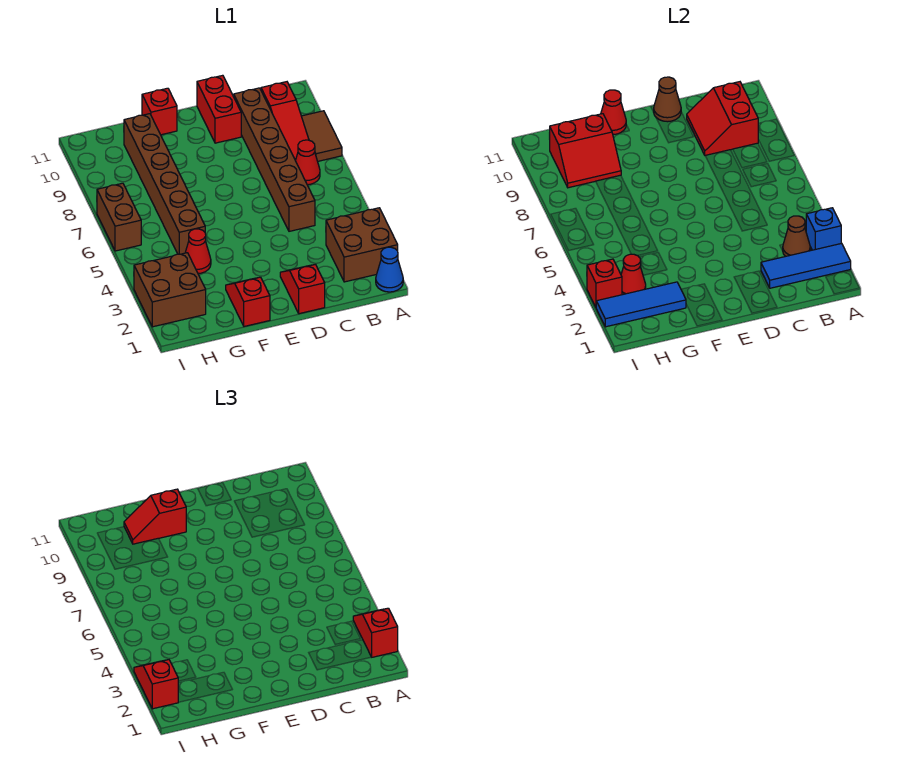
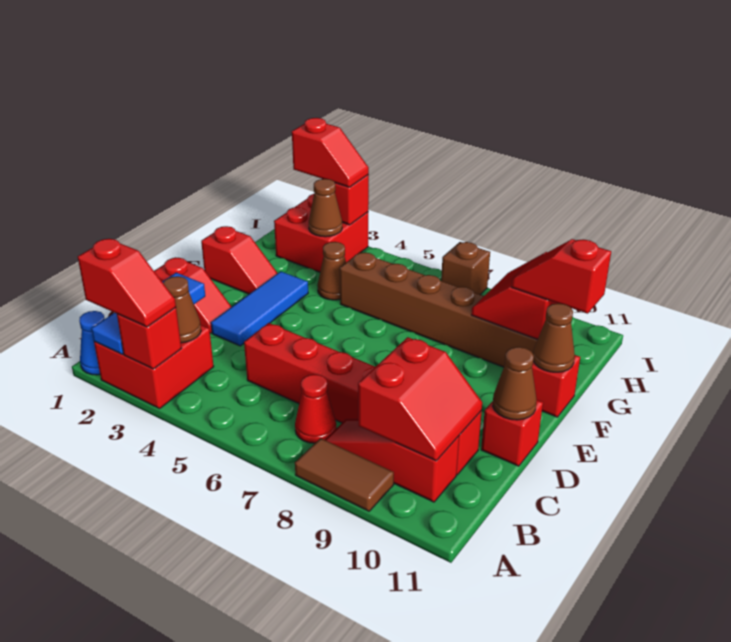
brown brick A2:B3 level 1 -> red brick A2:B3 level 1
blue brick A3 level 2 -> red brick A3 level 2
red slope B9:C10 level 2 top B -> red slope B9:C10 level 2 top 9
brown brick C5:C10 level 1 -> red brick C5:C10 level 1
red brick D10:D11 level 1 -> red brick D11 level 1
red slope F10:G10 level 3 top F -> red slope G10:G11 level 3 top 11
red cone F11 level 2 -> brown cone F11 level 2
blue tile G2:I2 level 2 -> blue tile D3:F3 level 1
red cone G4 level 1 -> brown cone G4 level 1
brown brick H2:I3 level 1 -> red brick H2:I3 level 1
red cone H3 level 2 -> brown cone H3 level 2
brown brick I6:I7 level 1 -> brown brick I7 level 1

